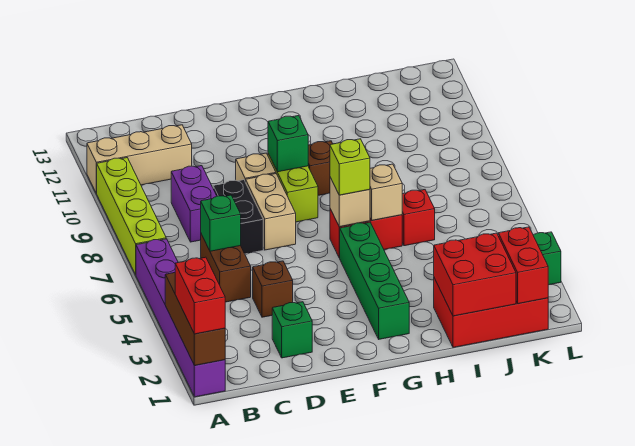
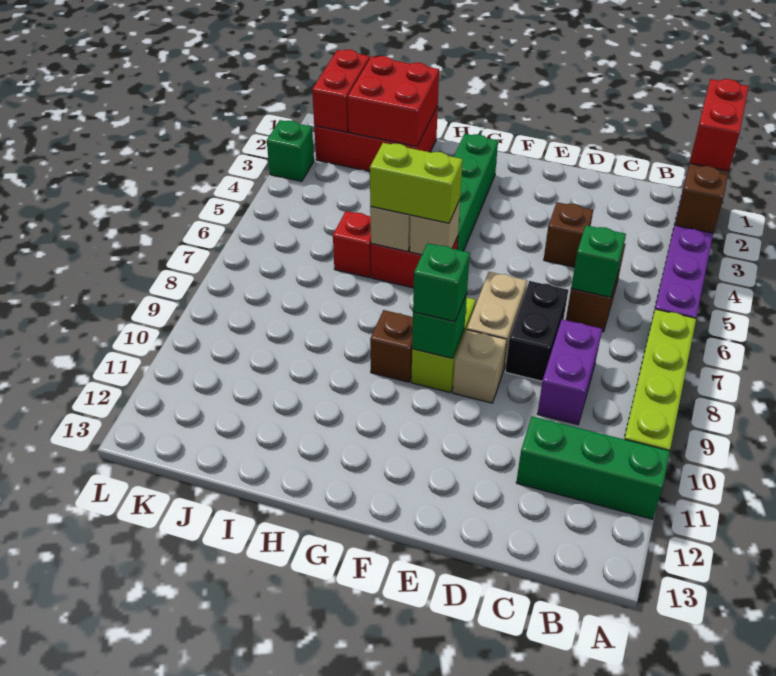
tan brick A11:C11 level 1 -> green brick A11:C11 level 1
green brick D2 level 1 -> green brick F9 level 3
lime brick G6 level 3 -> lime brick G6:H6 level 3

